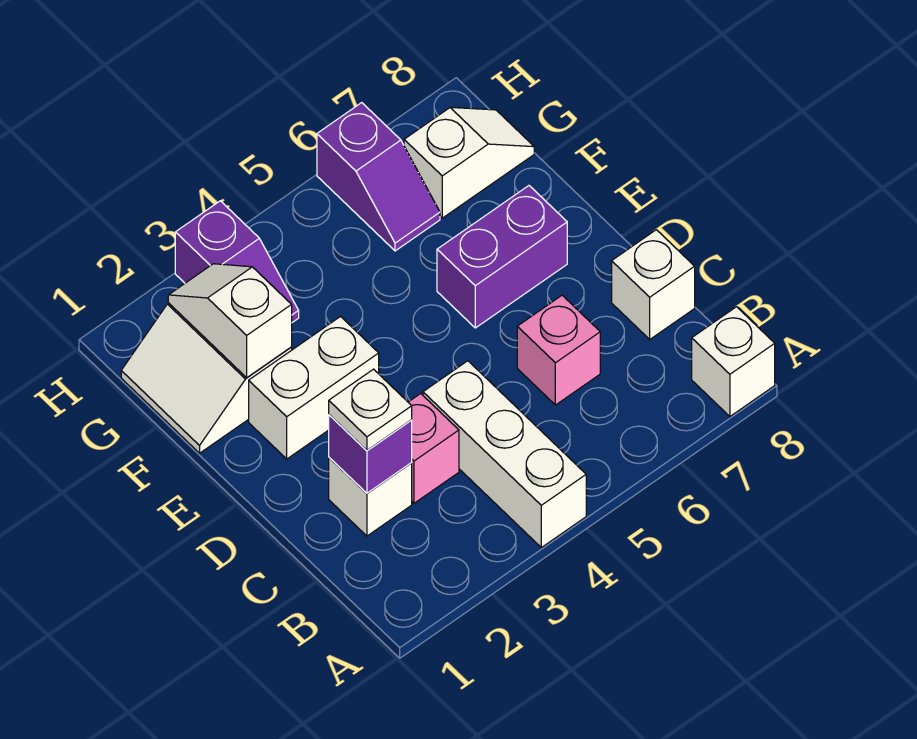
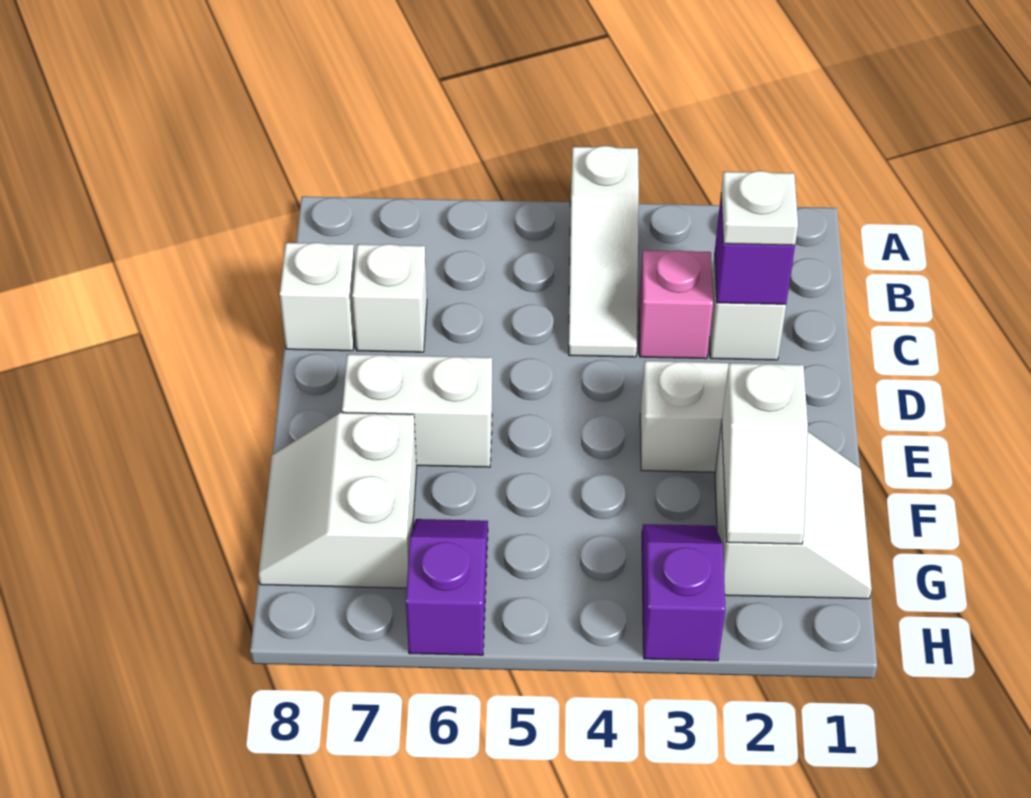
white brick A4:C4 level 1 -> white slope A4:C4 level 1 top A
white brick A8 level 1 -> white brick C7 level 1
pink brick C6 level 1 -> none
purple brick E6:E7 level 1 -> white brick E6:E7 level 1
white slope G7:G8 level 1 top 7 -> white slope F7:G8 level 1 top 7

